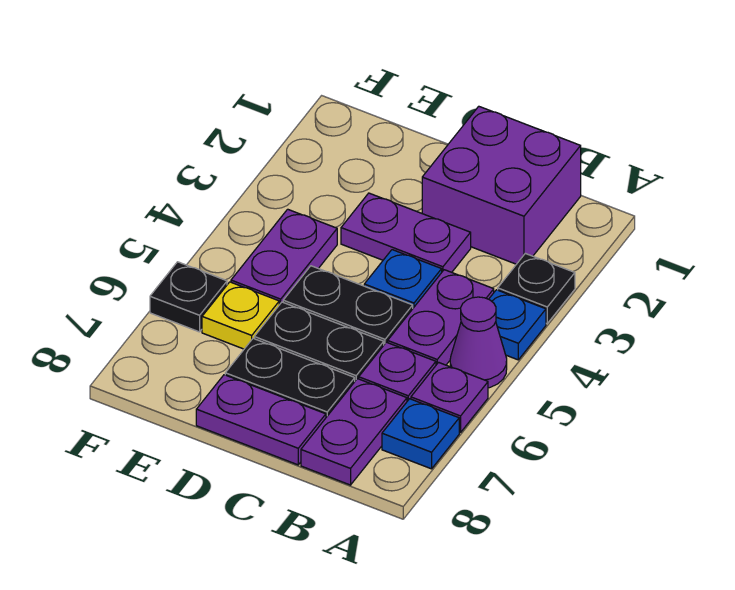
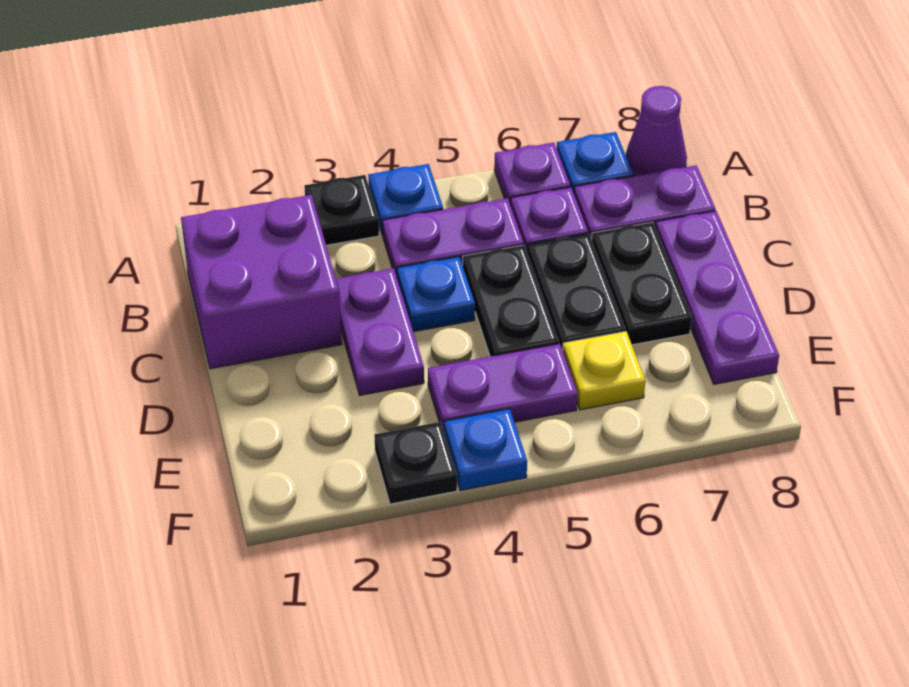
purple cone A5 level 1 -> purple cone A8 level 1
purple plate C8:D8 level 1 -> purple plate C8:E8 level 1
none -> blue plate F4 level 1
black plate F6 level 1 -> black plate F3 level 1

